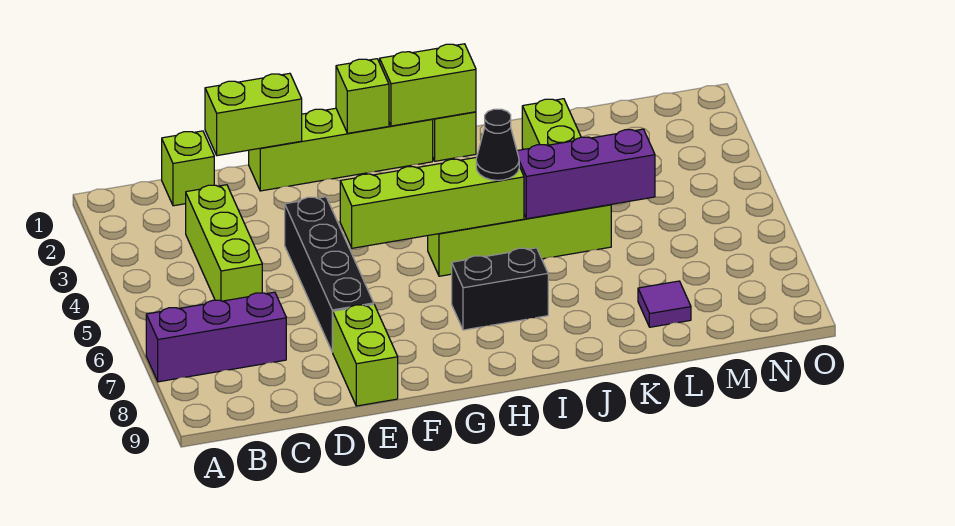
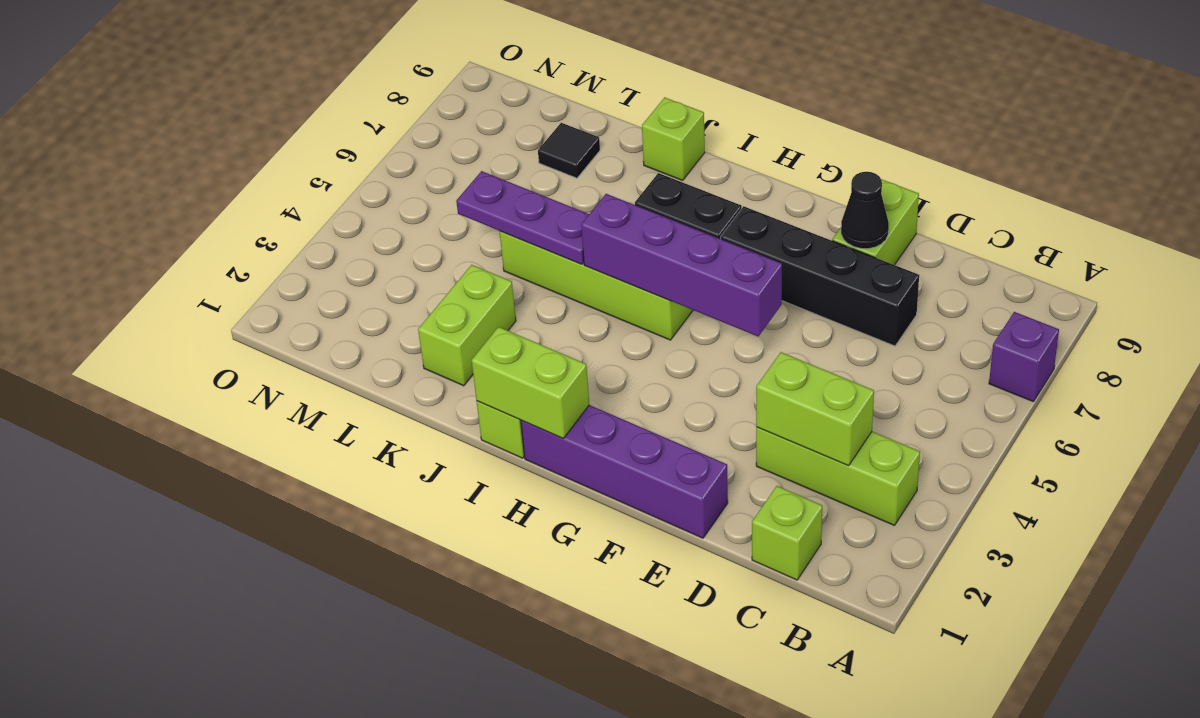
purple brick A7:C7 level 1 -> purple brick A7 level 1
lime brick C3:C5 level 1 -> lime brick B3:D3 level 1
lime brick D1:E1 level 2 -> lime brick C3:D3 level 2
lime brick E1:H1 level 1 -> purple brick E1:H1 level 1
black brick E4:E7 level 1 -> black brick D7:G7 level 1
lime brick F5:I5 level 2 -> purple brick F5:I5 level 2
lime brick G1 level 2 -> lime brick J9 level 1
black cone I5 level 3 -> black cone E8 level 2
purple brick J5:L5 level 2 -> purple plate J5:L5 level 2
purple tile L8 level 1 -> black tile L8 level 1

